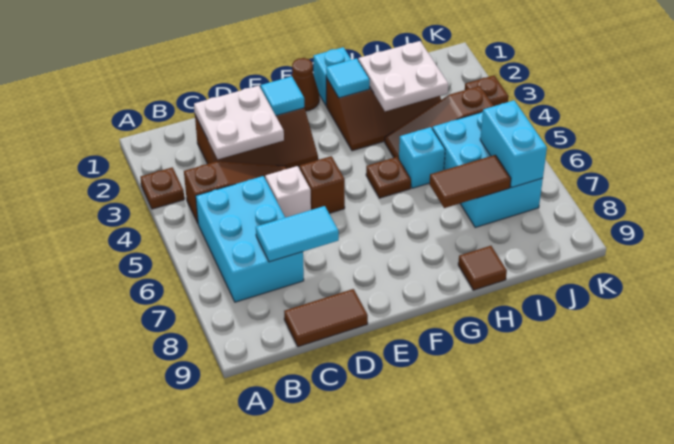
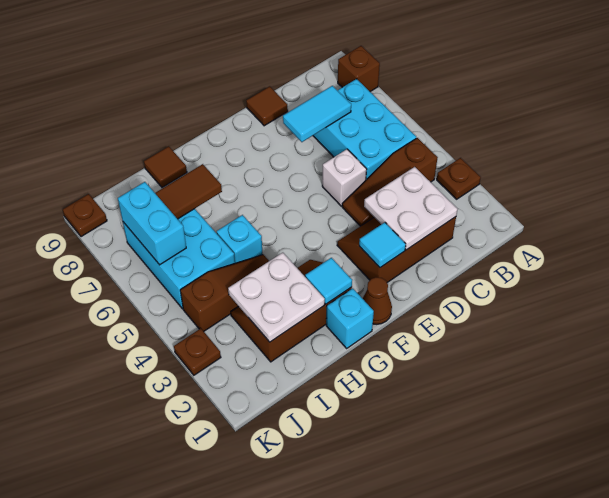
brown tile C9:D9 level 1 -> brown tile D9 level 1
brown brick E5 level 1 -> brown brick A8 level 1
brown plate G5 level 1 -> brown plate K9 level 1

